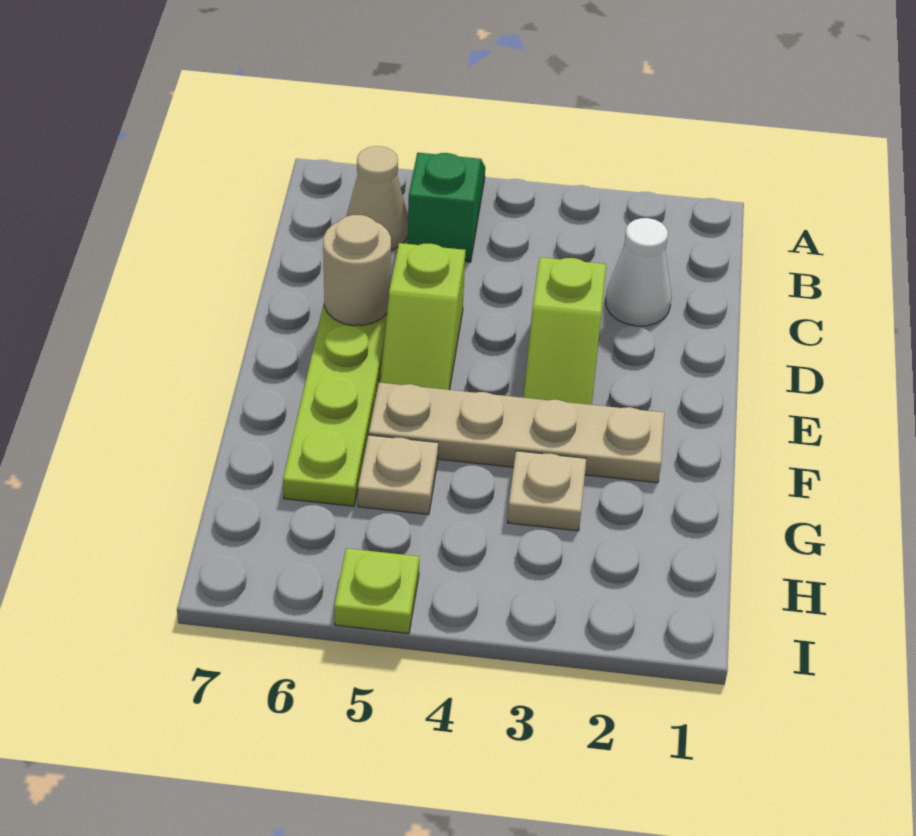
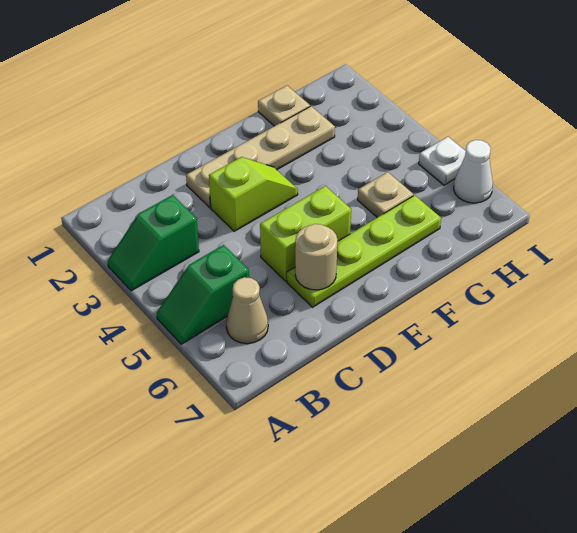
none -> green slope A3:B3 level 1 top B
white cone C2 level 1 -> white cone I6 level 1
lime slope D5:E5 level 1 top D -> lime brick D5:E5 level 1
tan plate F2:F5 level 1 -> tan plate D2:G2 level 1
tan plate G3 level 1 -> tan plate G1 level 1
lime plate I5 level 1 -> white plate I5 level 1

